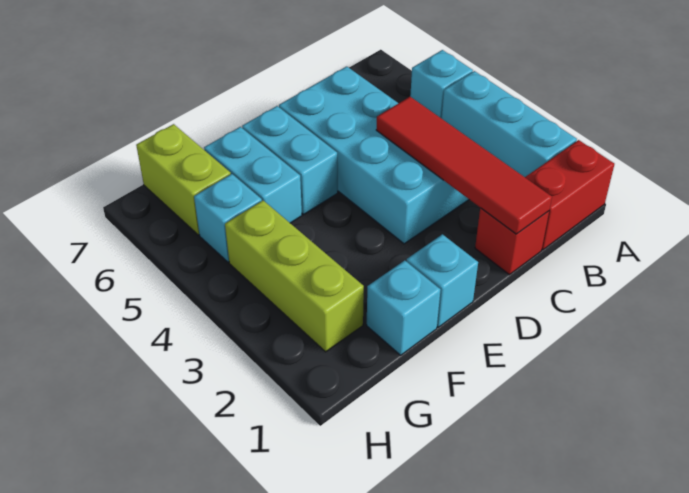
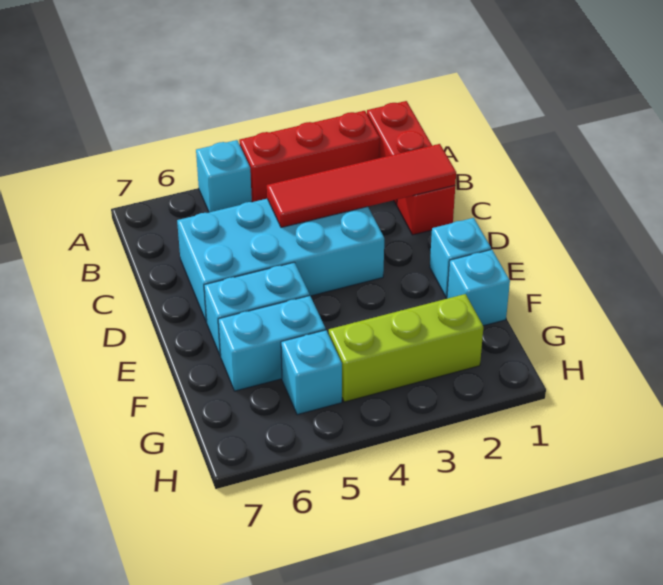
cyan brick A2:A4 level 1 -> red brick A2:A4 level 1
lime brick G6:G7 level 1 -> none

